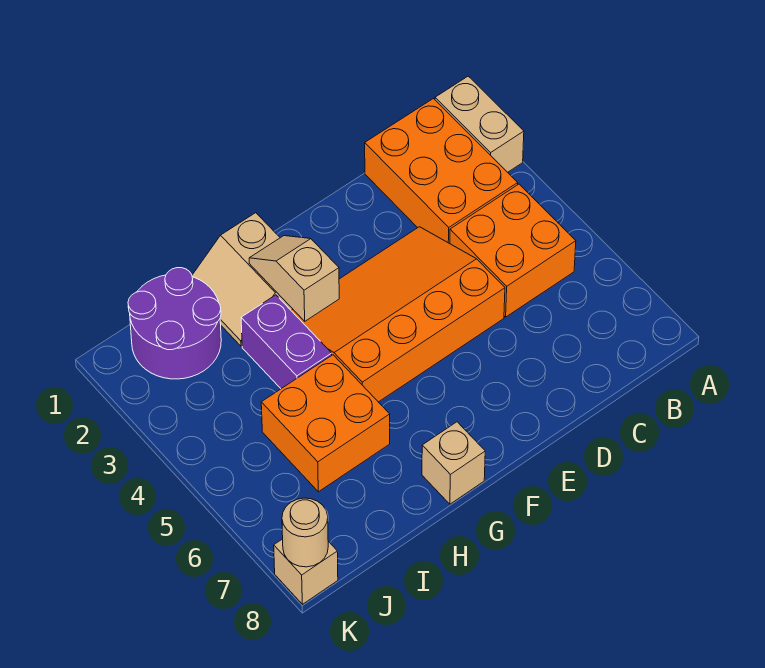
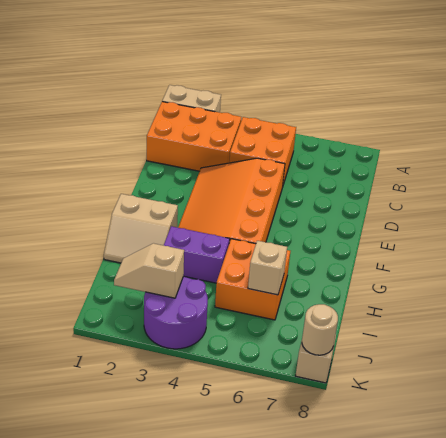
tan slope G2:G3 level 2 top 3 -> tan slope J2:J3 level 2 top 3
tan brick G8 level 1 -> tan brick I6 level 2
purple round brick I1:J2 level 1 -> purple round brick J3:K4 level 1

